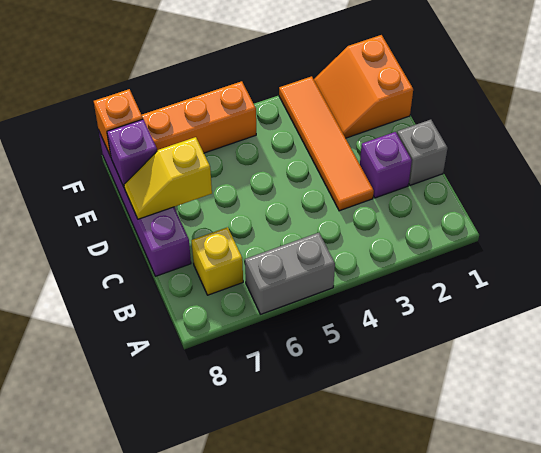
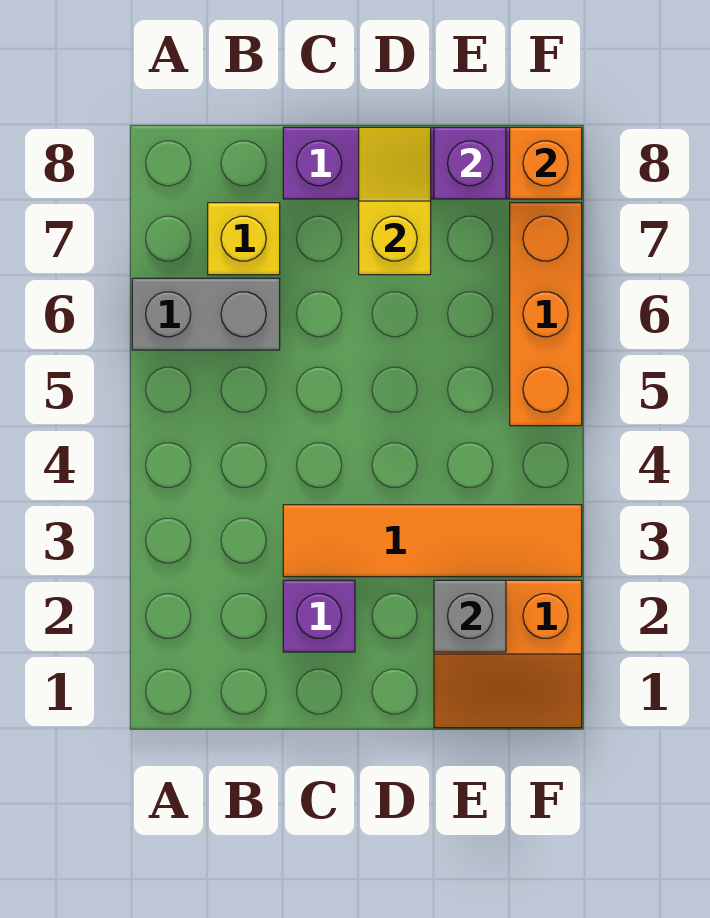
grey brick A5:A6 level 1 -> grey brick A6:B6 level 1
grey brick C1 level 1 -> grey brick E2 level 2
orange slope E1:F2 level 1 top 1 -> orange slope E1:F2 level 1 top 2

